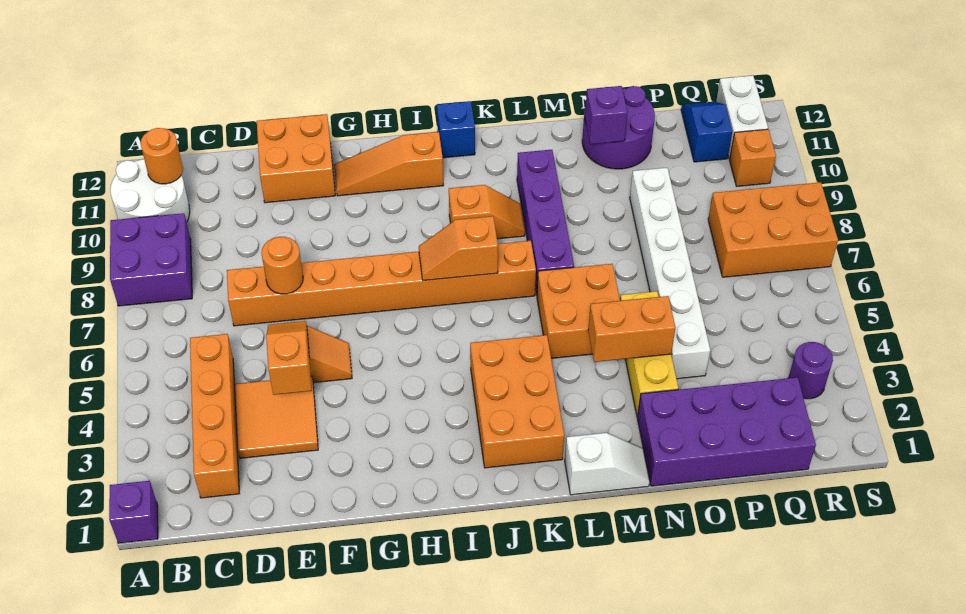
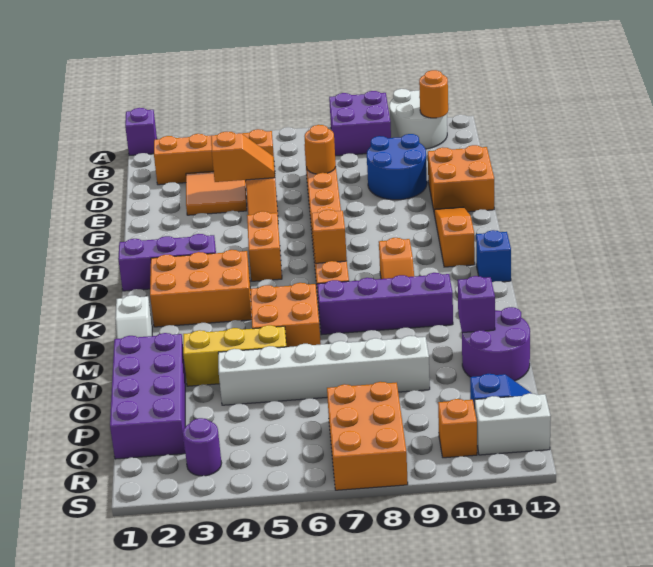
none -> blue round brick D9:E10 level 1
none -> purple brick I1:I3 level 1
orange brick M4:N4 level 2 -> orange brick H5:I5 level 1

